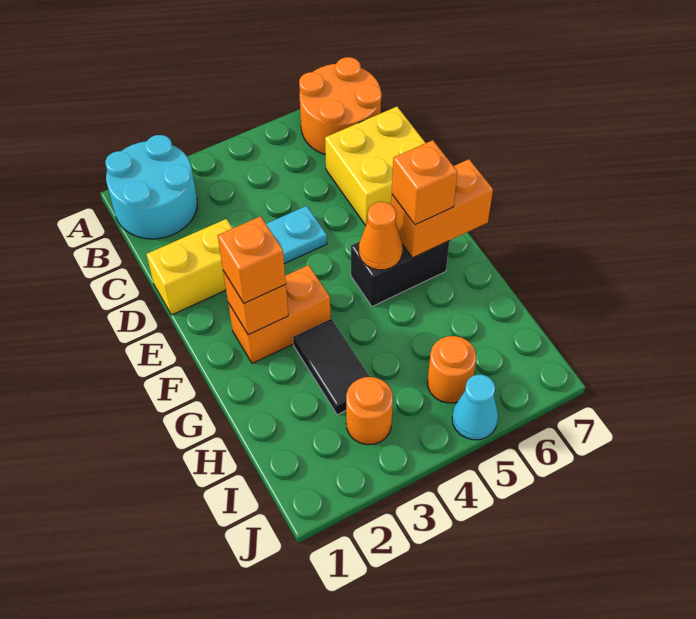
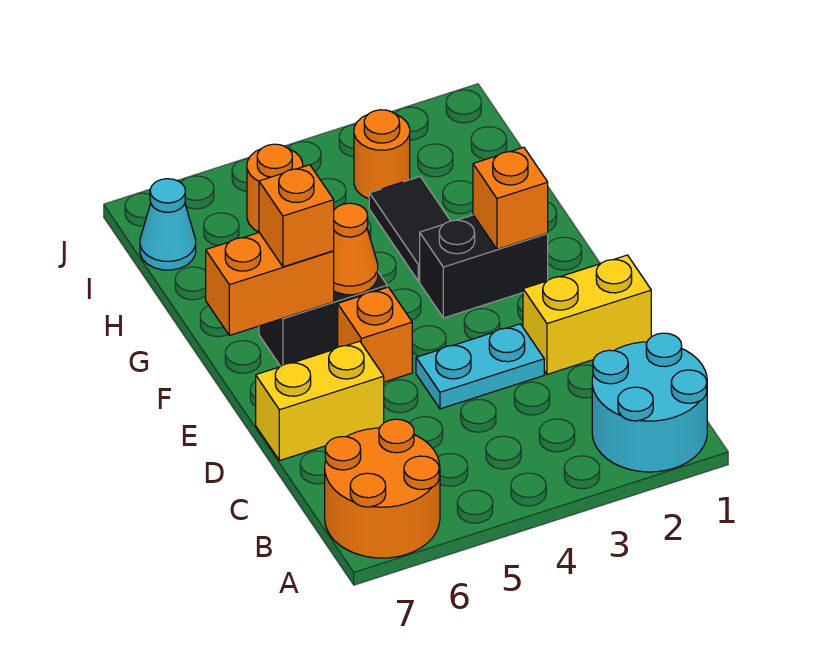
yellow brick C6:D7 level 1 -> yellow brick D6:D7 level 1
orange brick F2:F3 level 1 -> black brick F2:F3 level 1
orange brick F2 level 3 -> orange brick E5 level 1
cyan cone J5 level 1 -> cyan cone I7 level 1

